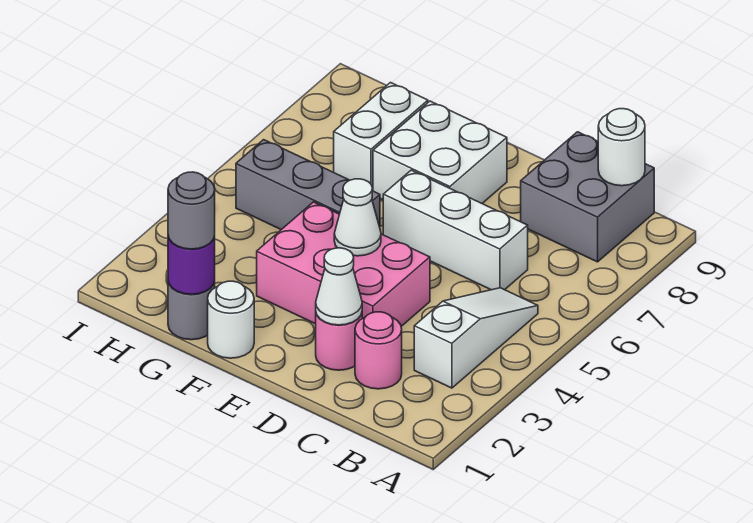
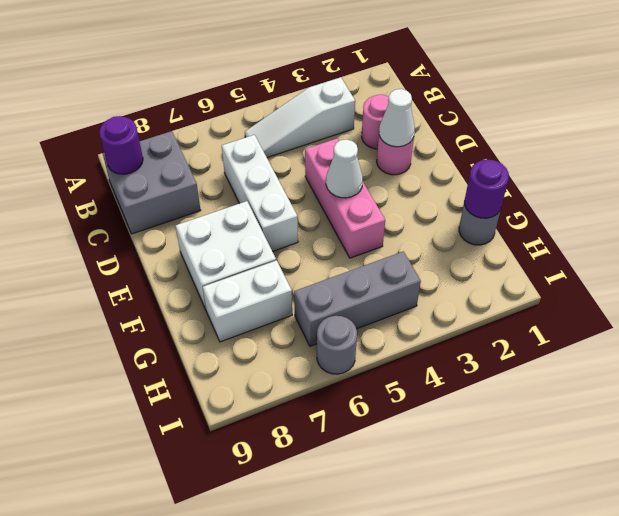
white round brick B9 level 2 -> purple round brick B9 level 2
pink brick D3:F4 level 1 -> pink brick D4:F4 level 1
white round brick F1 level 1 -> none
grey brick F5:H5 level 1 -> grey brick H4:H6 level 1
grey round brick G1 level 3 -> grey round brick I6 level 1

